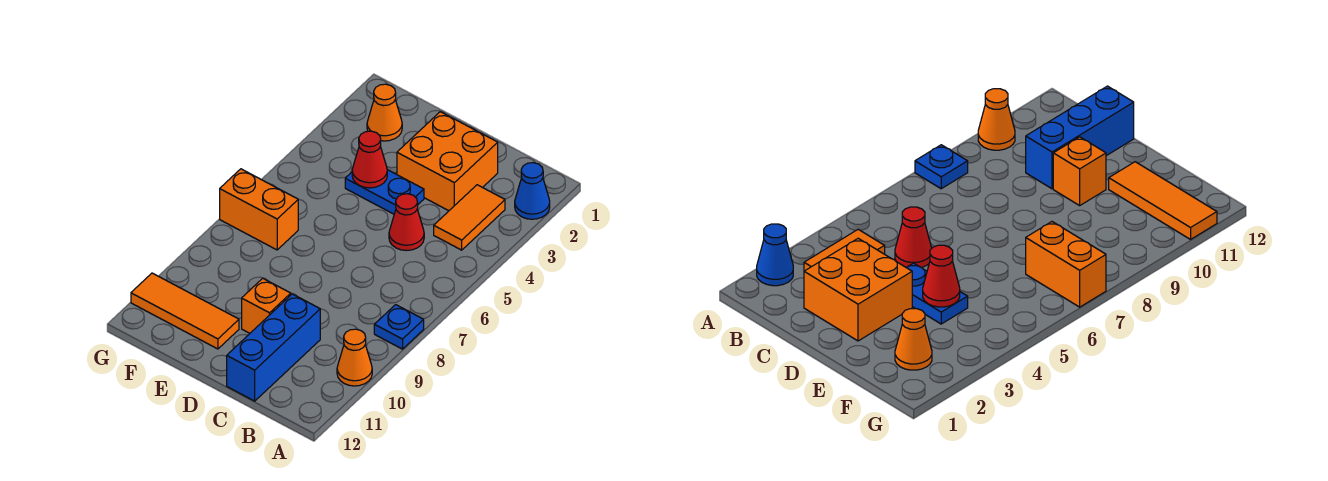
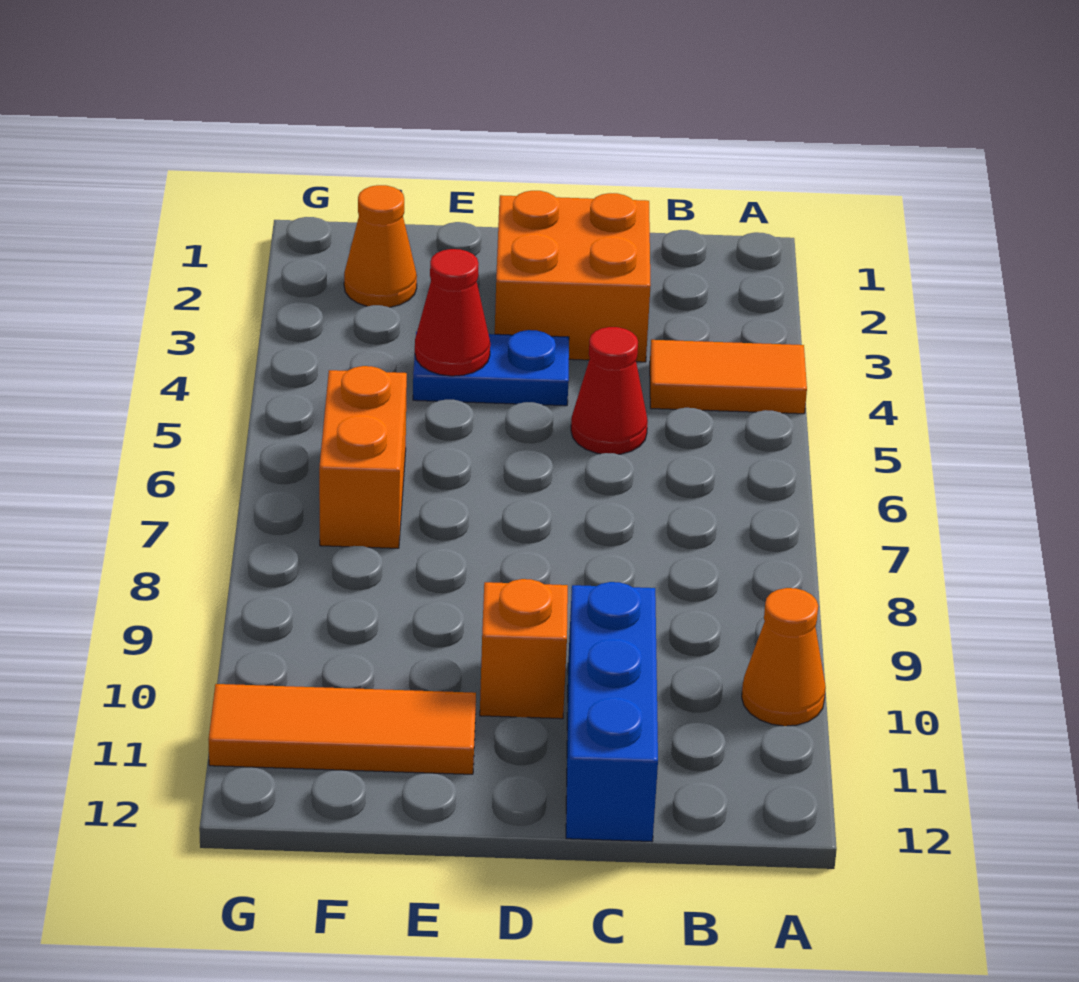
blue cone A2 level 1 -> none
blue plate A8 level 1 -> none
orange tile B3:B4 level 1 -> orange tile A4:B4 level 1
orange brick F7:G7 level 1 -> orange brick F6:F7 level 1

